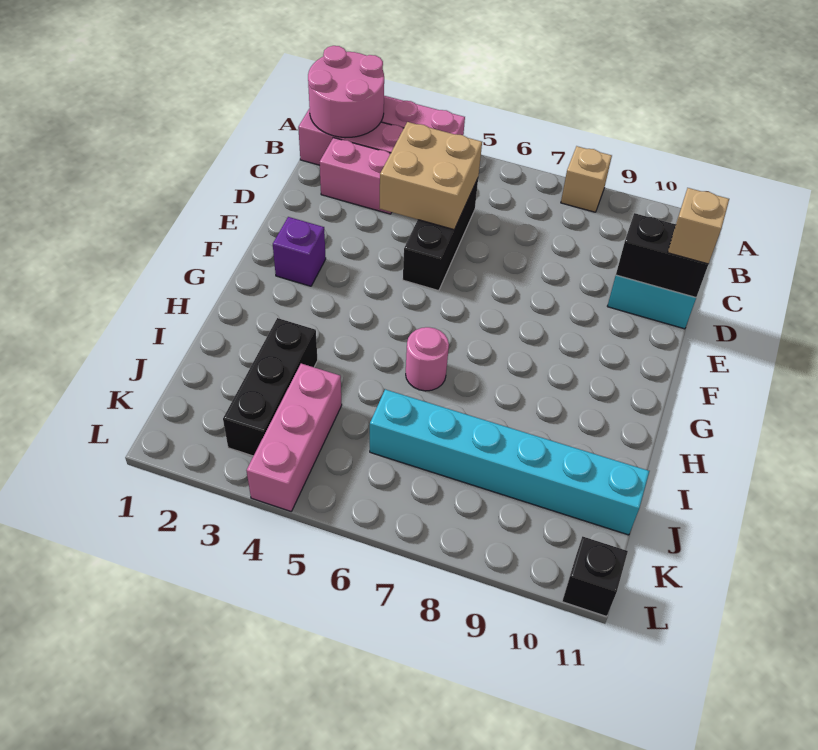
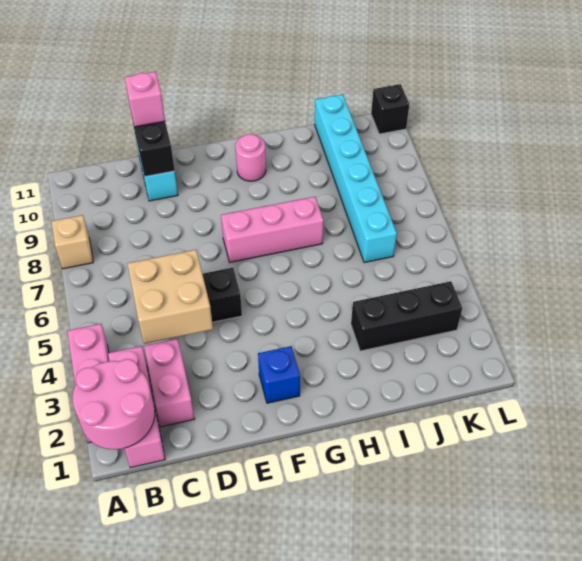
tan brick D11 level 3 -> pink brick D11 level 3
purple brick F2 level 1 -> blue brick F2 level 1
pink round brick H6 level 1 -> pink round brick G10 level 1
pink brick J4:L4 level 1 -> pink brick F7:H7 level 1

